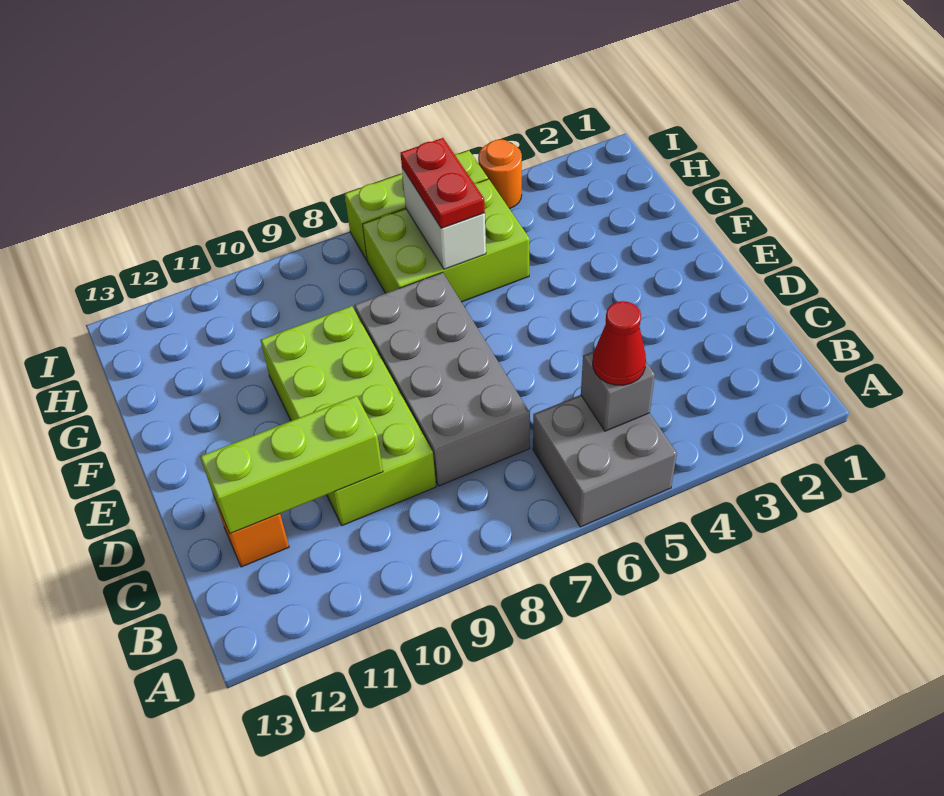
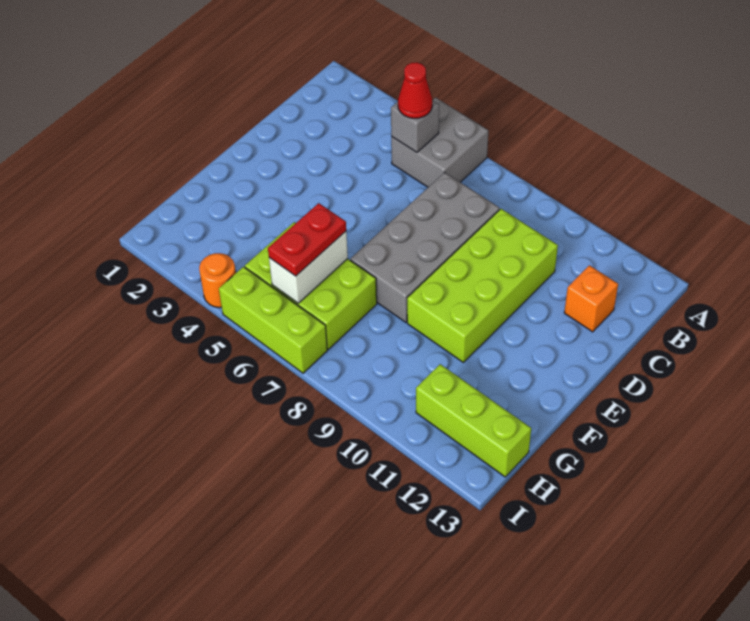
lime brick C10:C12 level 2 -> lime brick H11:H13 level 1

